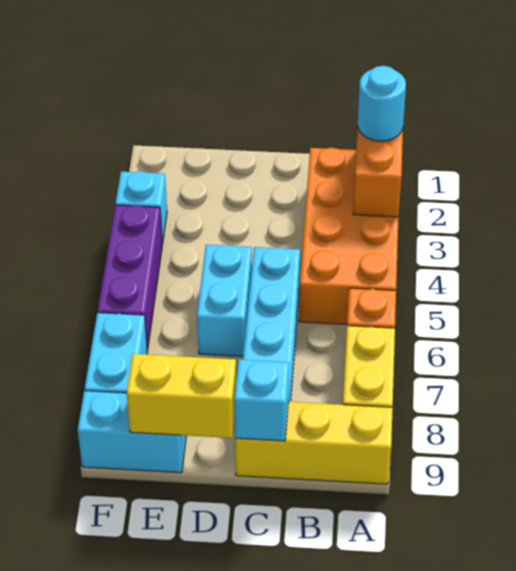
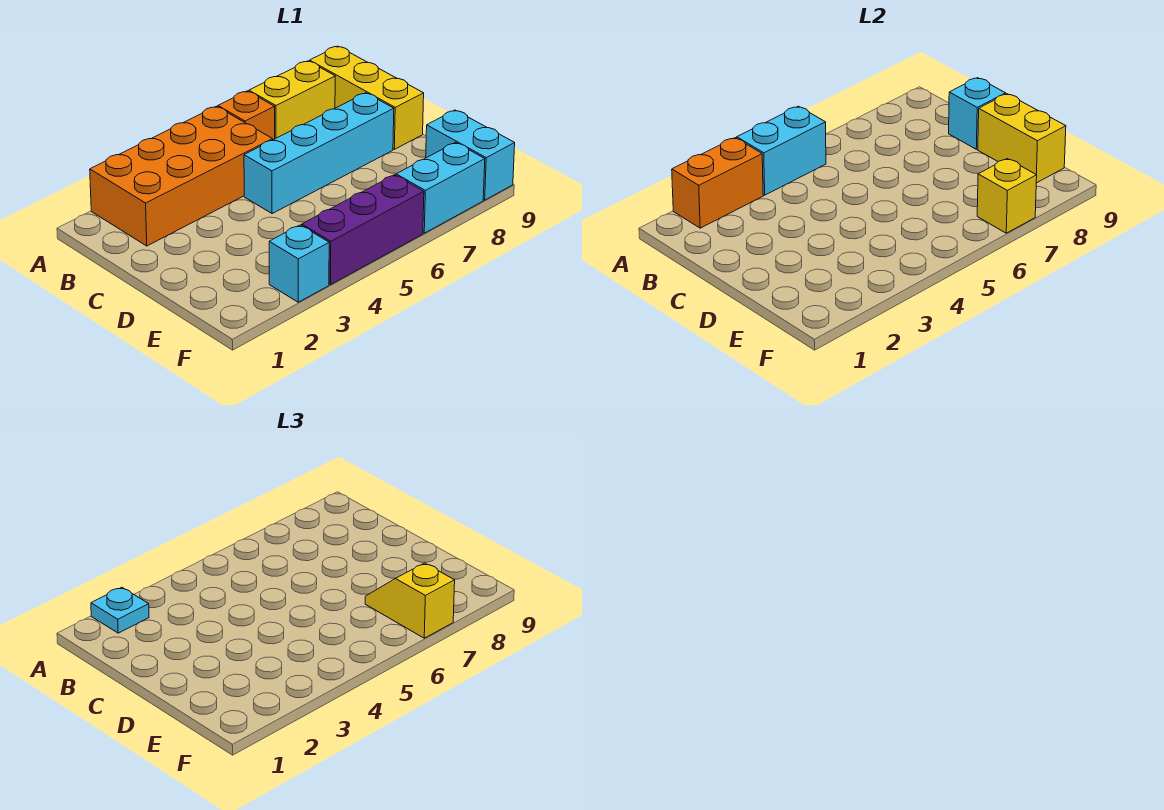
cyan round brick A2 level 3 -> cyan plate A2 level 3
cyan brick D5:D6 level 1 -> cyan brick A4:A5 level 2
none -> yellow slope E7:F7 level 3 top F
none -> yellow brick F7 level 2

